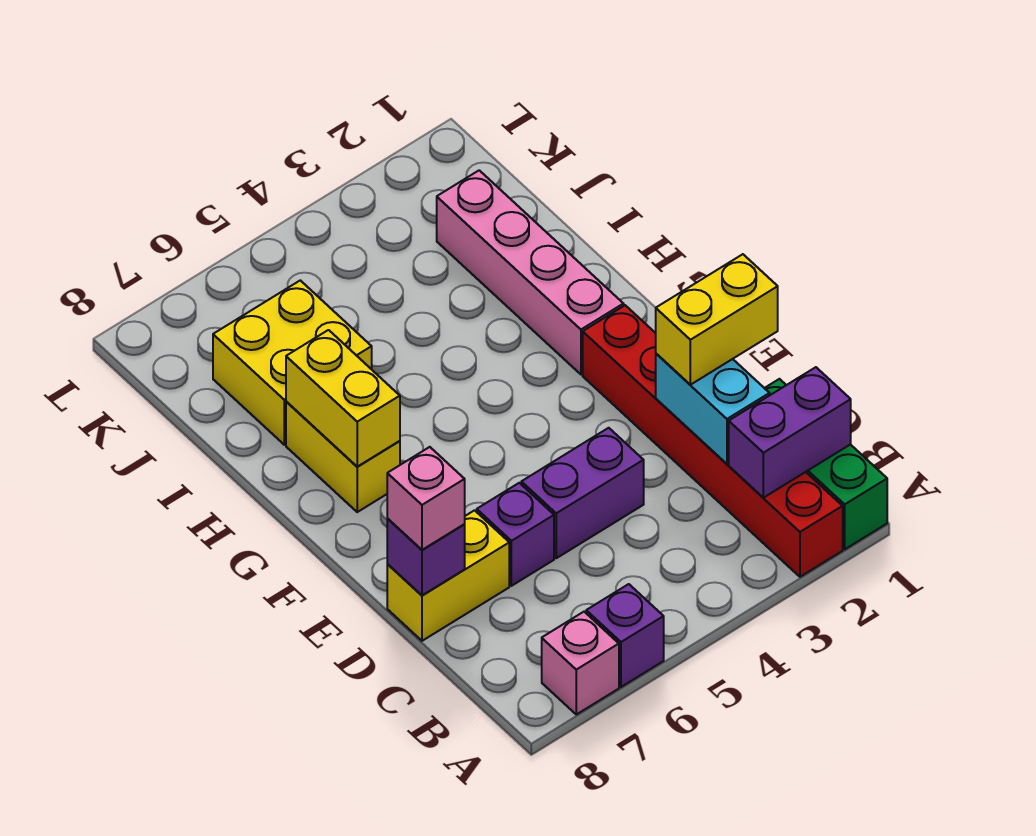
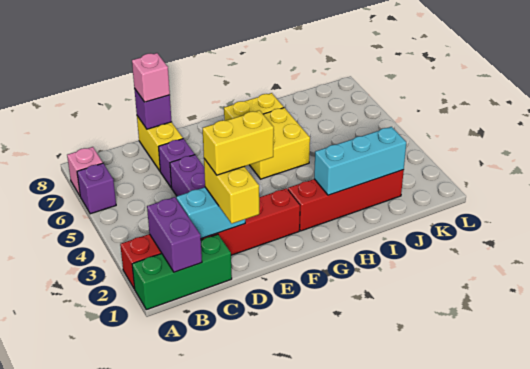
pink brick G2:J2 level 1 -> red brick G2:J2 level 1
yellow brick G7:H7 level 2 -> yellow brick D2:E2 level 4
none -> cyan brick H2:J2 level 2
yellow brick I6:J7 level 1 -> yellow brick G5:H6 level 1

